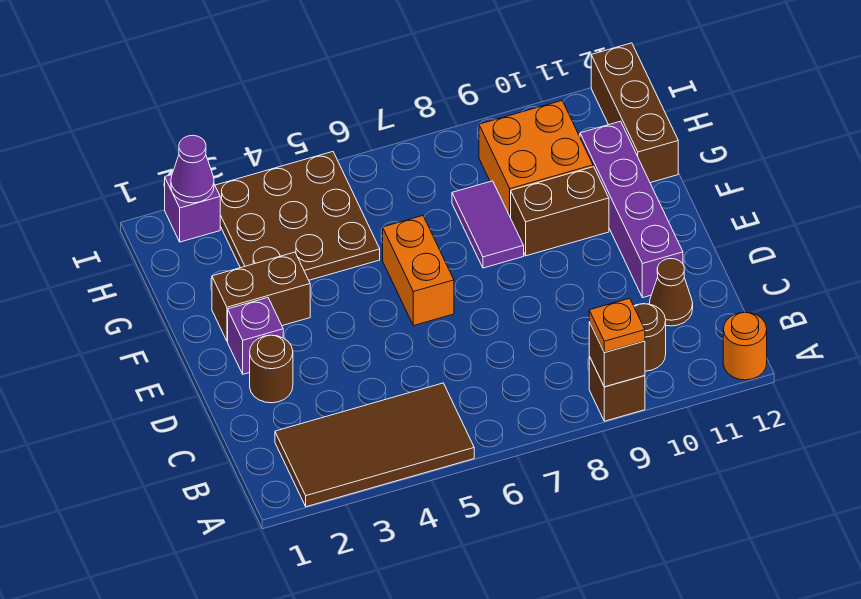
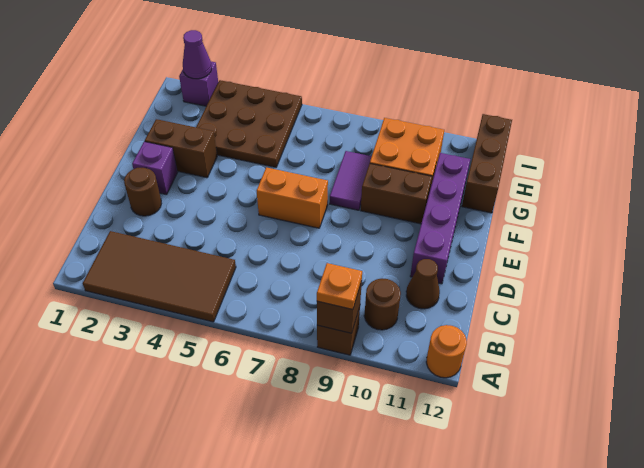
orange brick E6:F6 level 1 -> orange brick E6:E7 level 1

